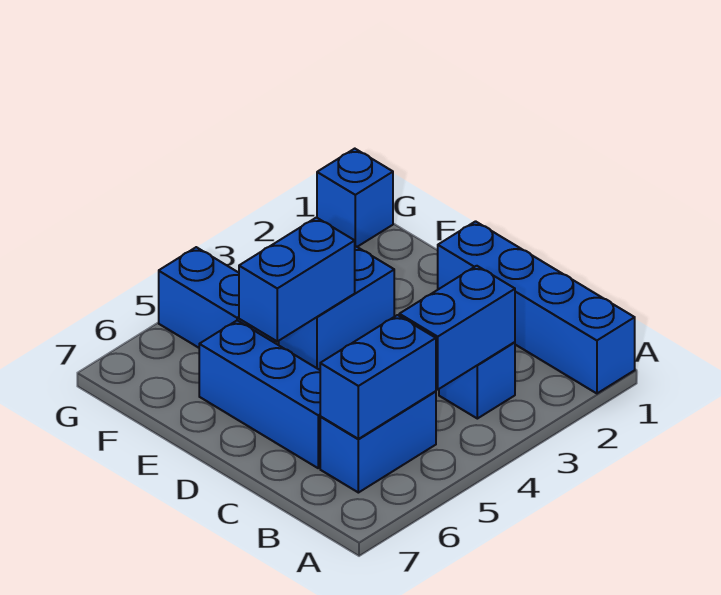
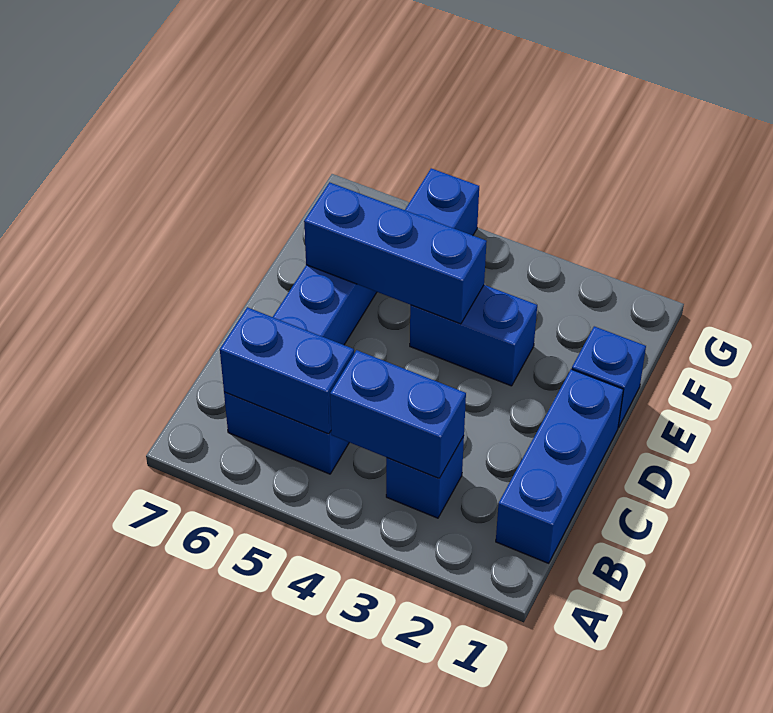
blue brick A1:D1 level 1 -> blue brick B1:D1 level 1
blue brick E4:E5 level 2 -> blue brick E4:E6 level 2
blue brick G1 level 1 -> blue brick E1 level 1

